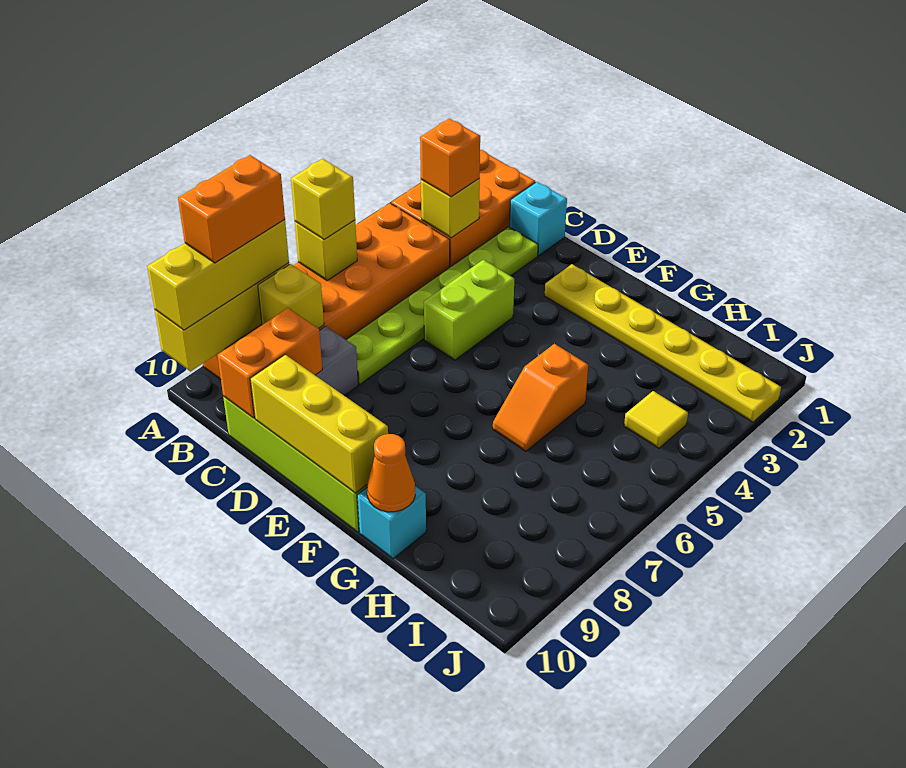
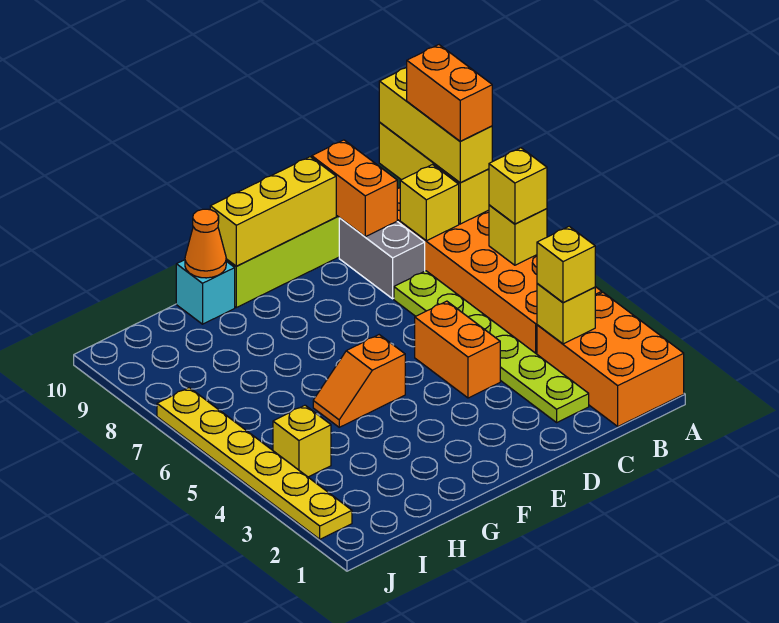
orange brick B3 level 3 -> yellow brick B3 level 3
cyan brick C1 level 1 -> none
lime brick D4:D5 level 1 -> orange brick D4:D5 level 1
yellow plate E2:J2 level 1 -> yellow plate J2:J7 level 1
orange slope G5:G6 level 1 top 5 -> orange slope F5:G5 level 1 top F
yellow tile I4 level 1 -> yellow brick I4 level 1

